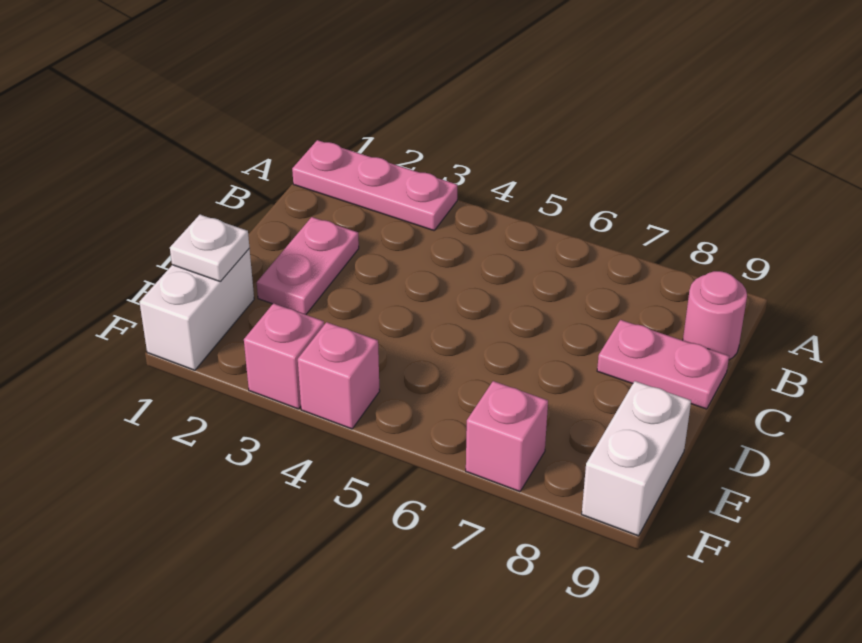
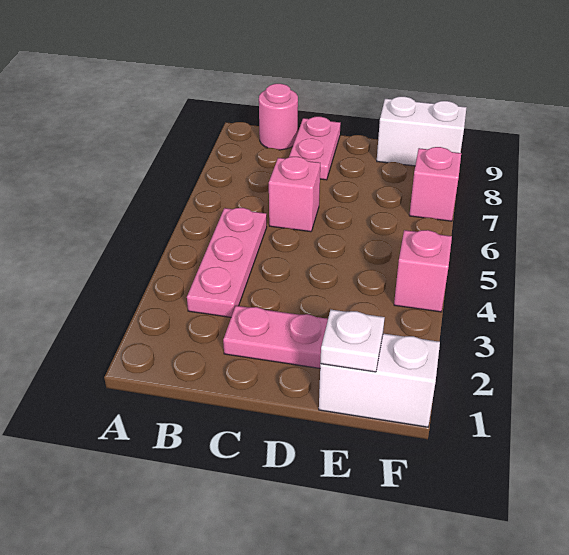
pink plate A1:A3 level 1 -> pink plate B3:B5 level 1
pink brick F3 level 1 -> pink brick C6 level 1

